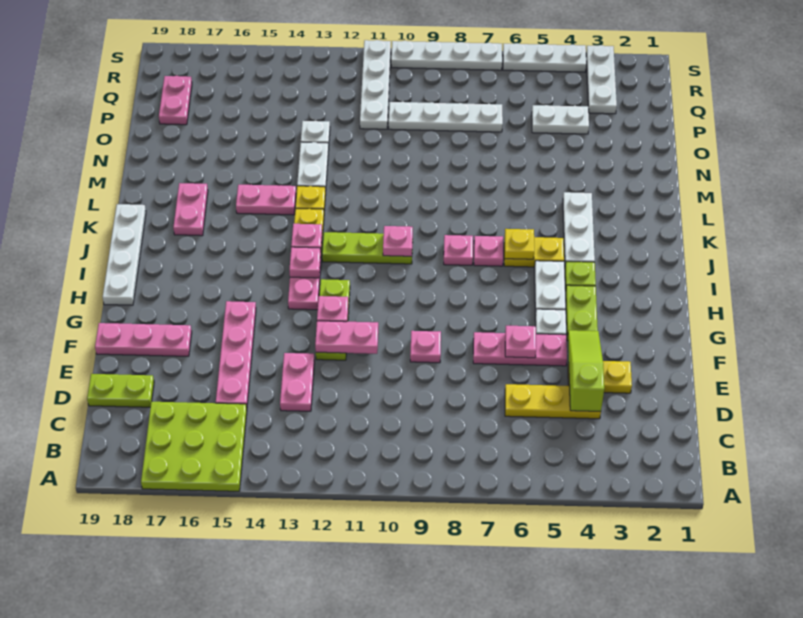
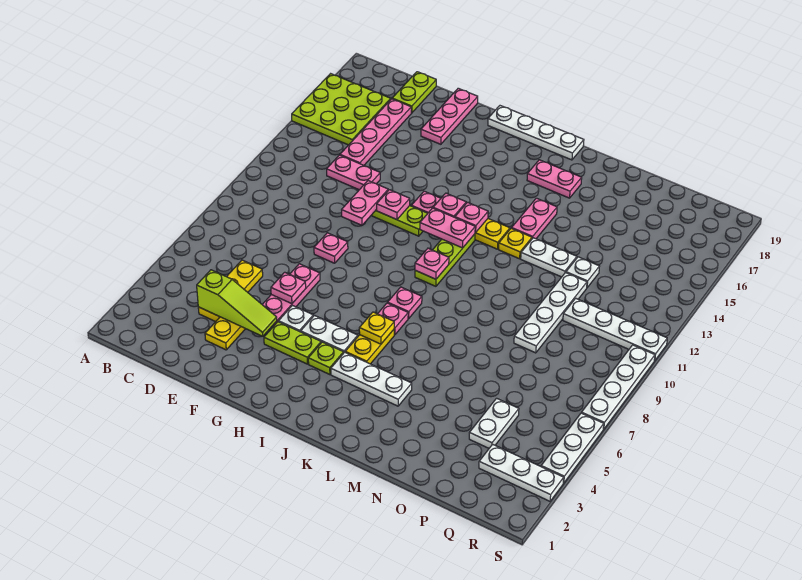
pink plate D15:G15 level 1 -> pink plate D14:D17 level 1
white plate P7:P10 level 1 -> white plate O9:O12 level 1
pink plate P18:Q18 level 1 -> pink plate I12:J12 level 2

